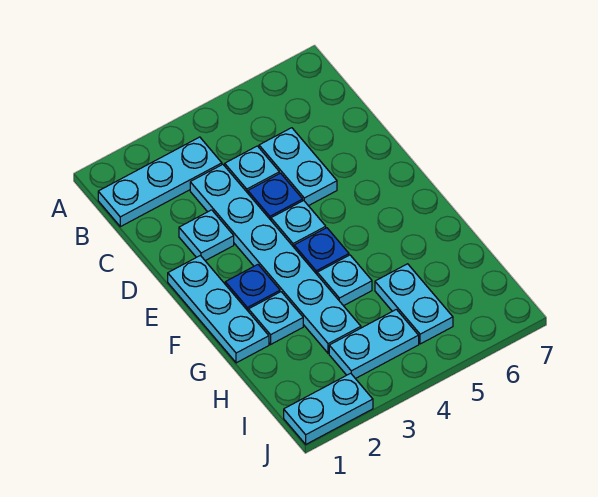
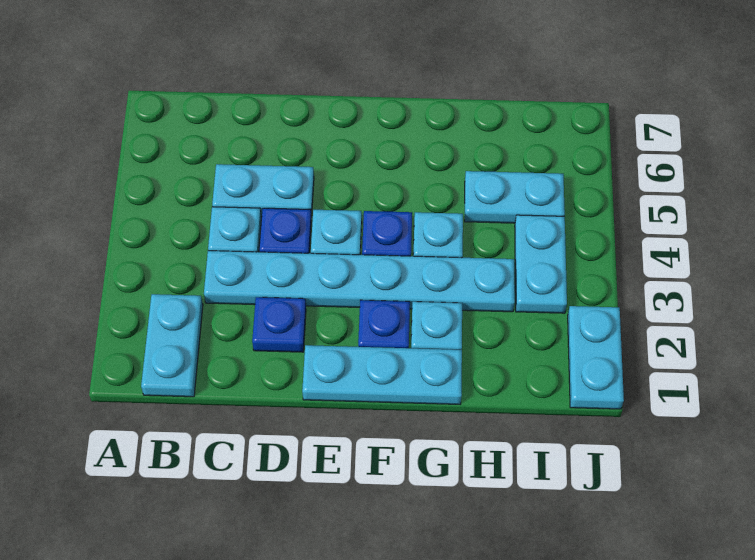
cyan plate B1:B3 level 1 -> cyan plate B1:B2 level 1
cyan plate D2 level 1 -> blue plate D2 level 1

